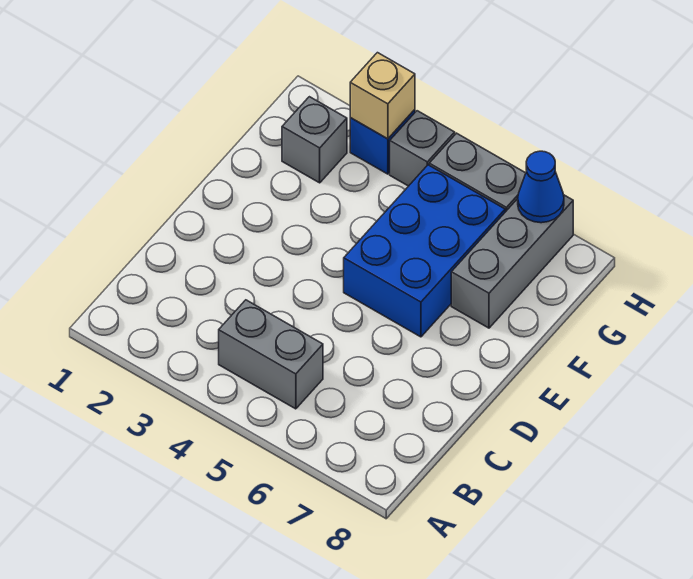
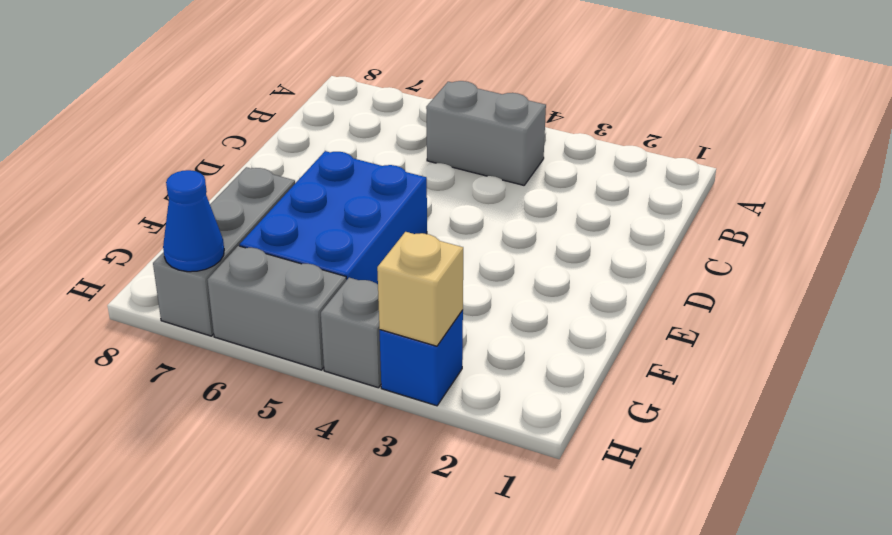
grey brick G2 level 1 -> none

